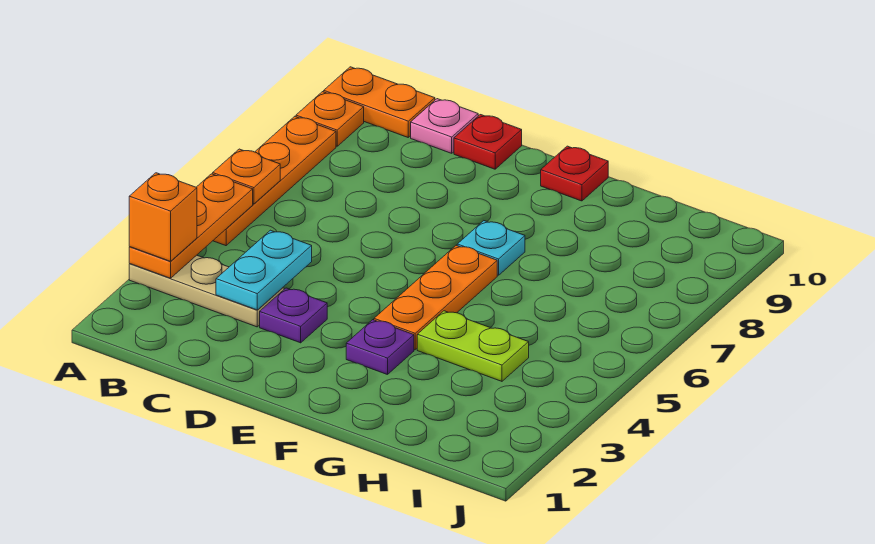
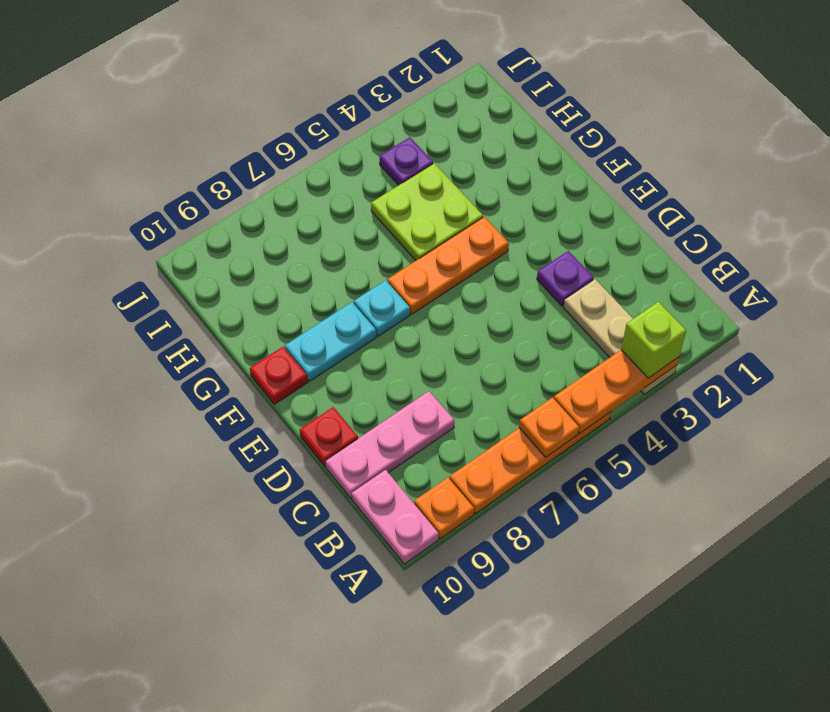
orange brick A3 level 3 -> lime brick A3 level 3
orange plate A10:B10 level 1 -> pink plate A10:B10 level 1
cyan plate C3:C4 level 2 -> cyan plate F8:F9 level 1
pink plate C10 level 1 -> pink plate C8:C10 level 1
purple plate F3 level 1 -> purple plate I4 level 1
lime plate G4:H4 level 1 -> lime plate G4:H5 level 1

